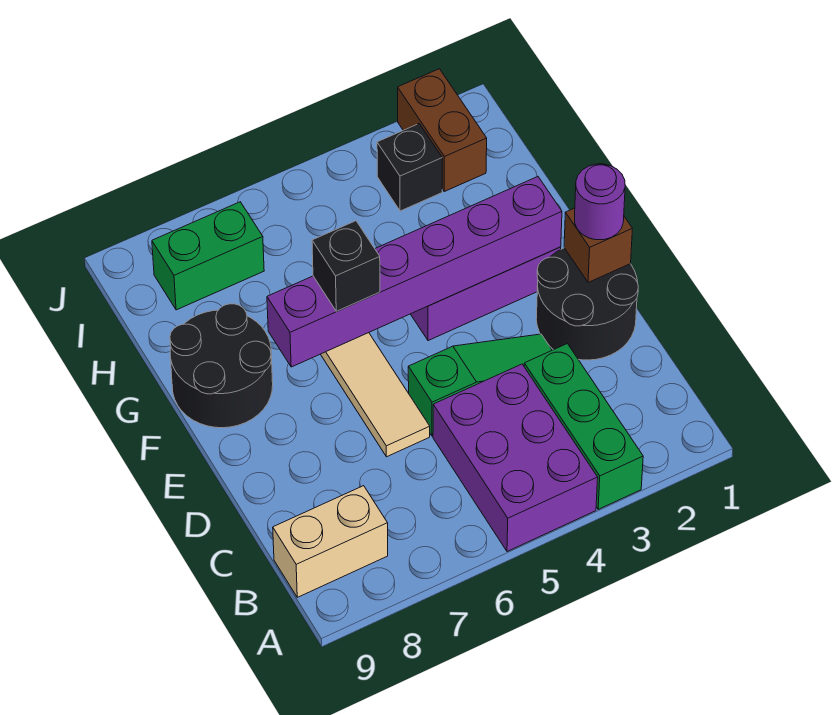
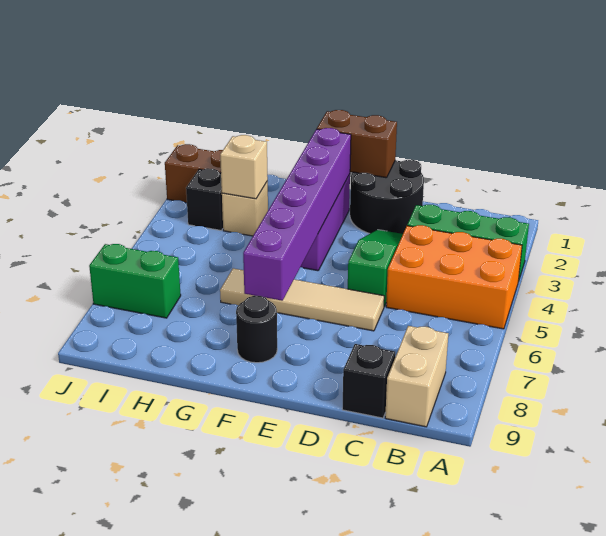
purple brick A4:C5 level 1 -> orange brick A4:C5 level 1
brown brick E1 level 2 -> brown brick E1:F1 level 2
purple round brick E1 level 3 -> none
black brick F6 level 3 -> black brick C9 level 1
black round brick F8:G9 level 1 -> black round brick F8 level 1
none -> tan brick H3 level 1
none -> tan brick H3 level 2
green brick I7:I8 level 1 -> green brick I7:J7 level 1

